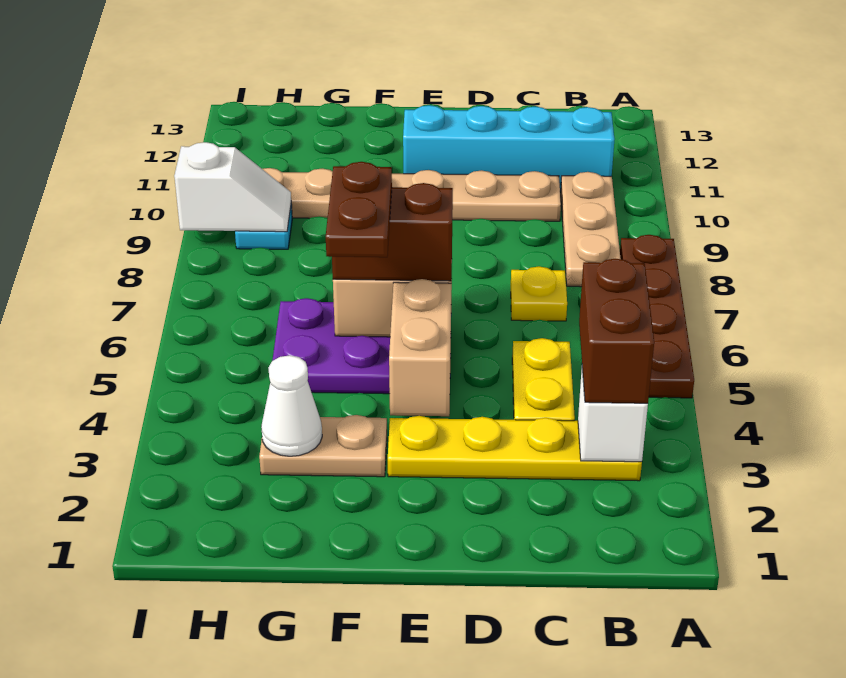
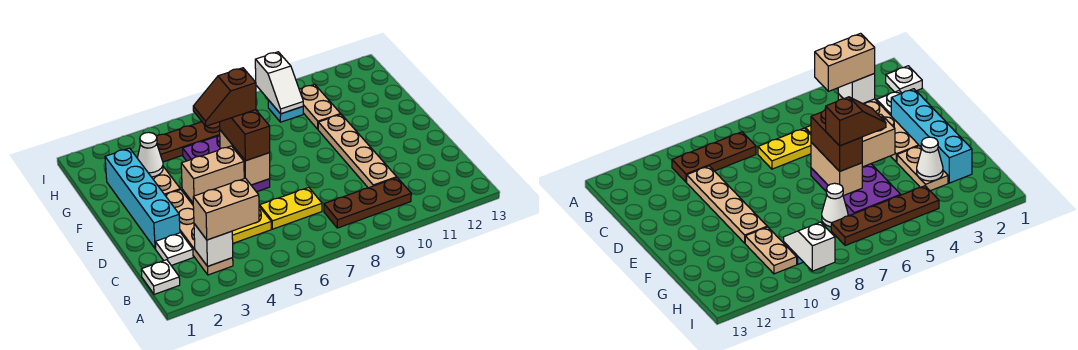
brown plate A5:A8 level 1 -> brown plate H4:H7 level 1
none -> white plate B1 level 1
yellow plate B3:E3 level 1 -> tan plate B3:E3 level 1
brown brick B3:B4 level 3 -> tan brick B3:B4 level 3
tan plate B8:B10 level 1 -> brown plate B8:B10 level 1
cyan brick B11:E11 level 1 -> cyan brick D2:G2 level 1
none -> white plate C2 level 1
yellow plate C7 level 1 -> yellow plate C6:C7 level 1
brown plate F5:F6 level 4 -> brown slope F5:F6 level 4 top 6
none -> white cone G7 level 1

